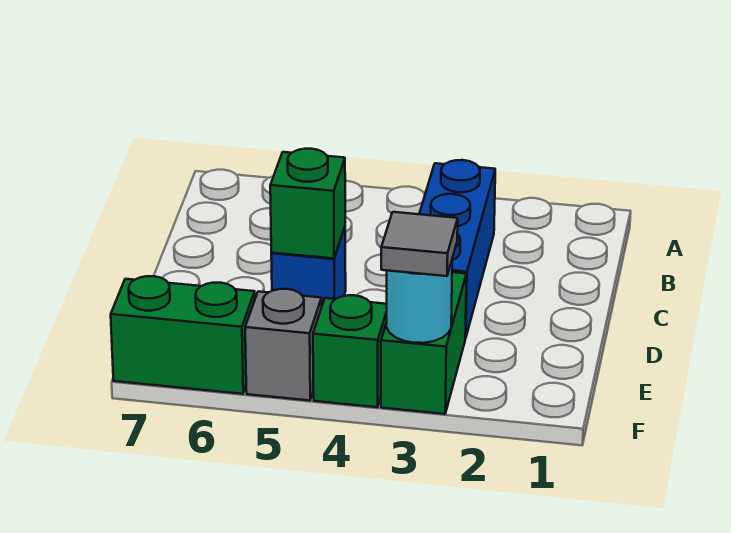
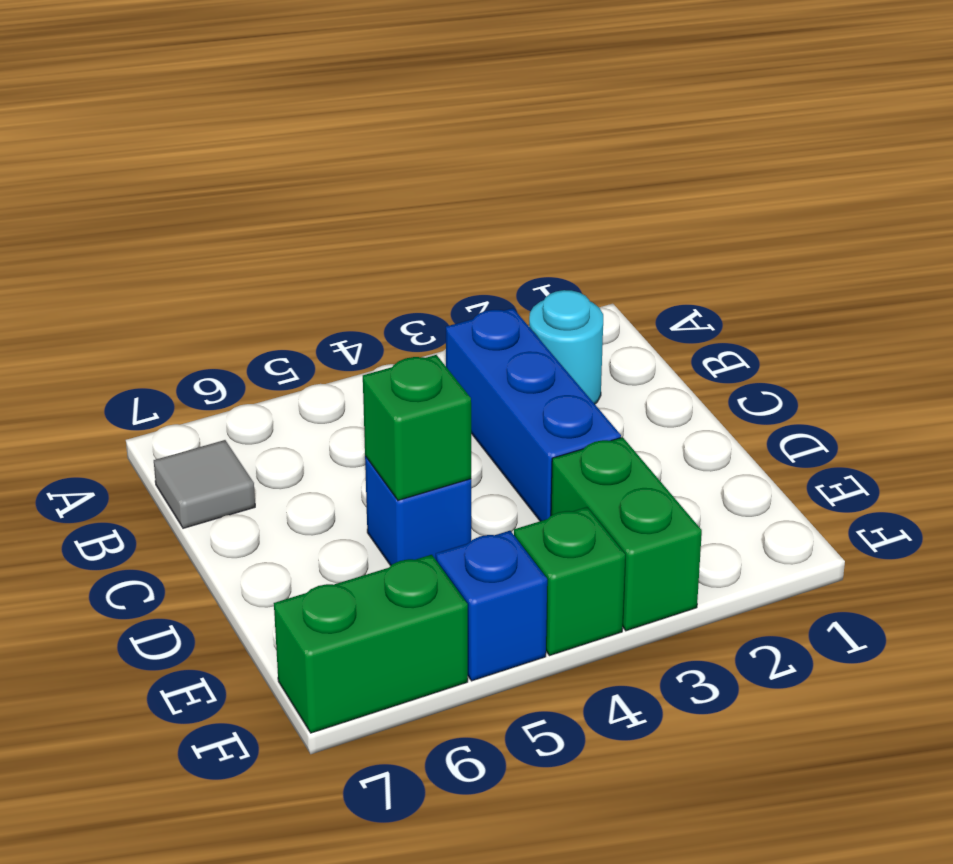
cyan round brick F3 level 2 -> cyan round brick B2 level 1
grey tile F3 level 3 -> grey tile B7 level 1
grey brick F5 level 1 -> blue brick F5 level 1

